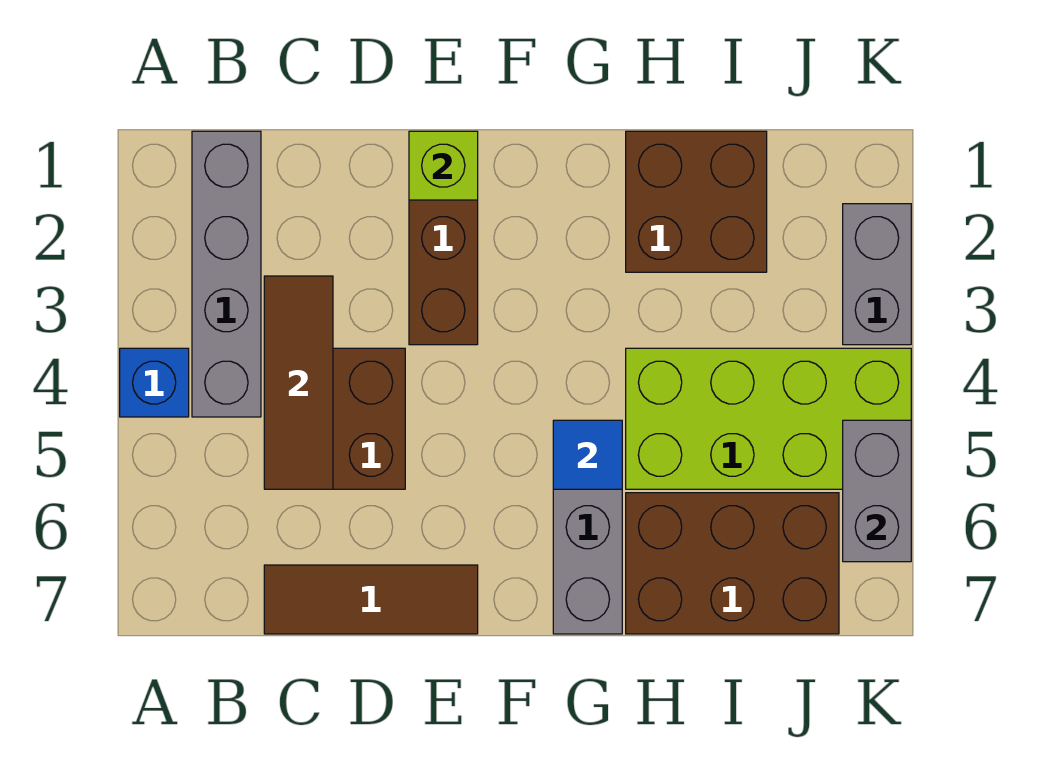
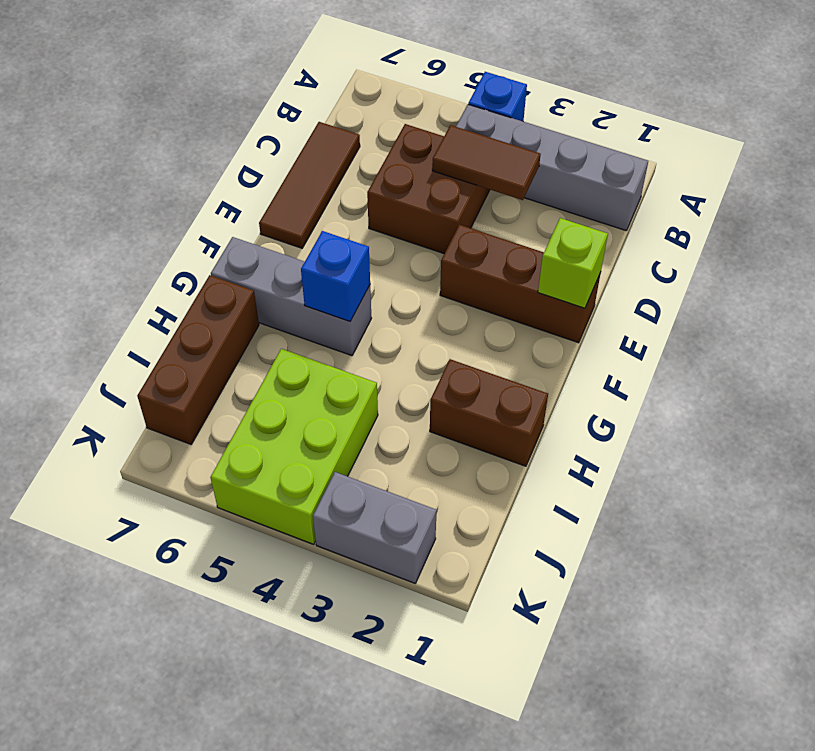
brown tile C3:C5 level 2 -> brown tile C3:C4 level 2
blue tile G5 level 2 -> blue brick G5 level 2
brown brick H1:I2 level 1 -> brown brick H1:H2 level 1
lime brick H4:K5 level 1 -> lime brick I4:K5 level 1
brown brick H6:J7 level 1 -> brown brick H7:J7 level 1
grey brick K5:K6 level 2 -> none

